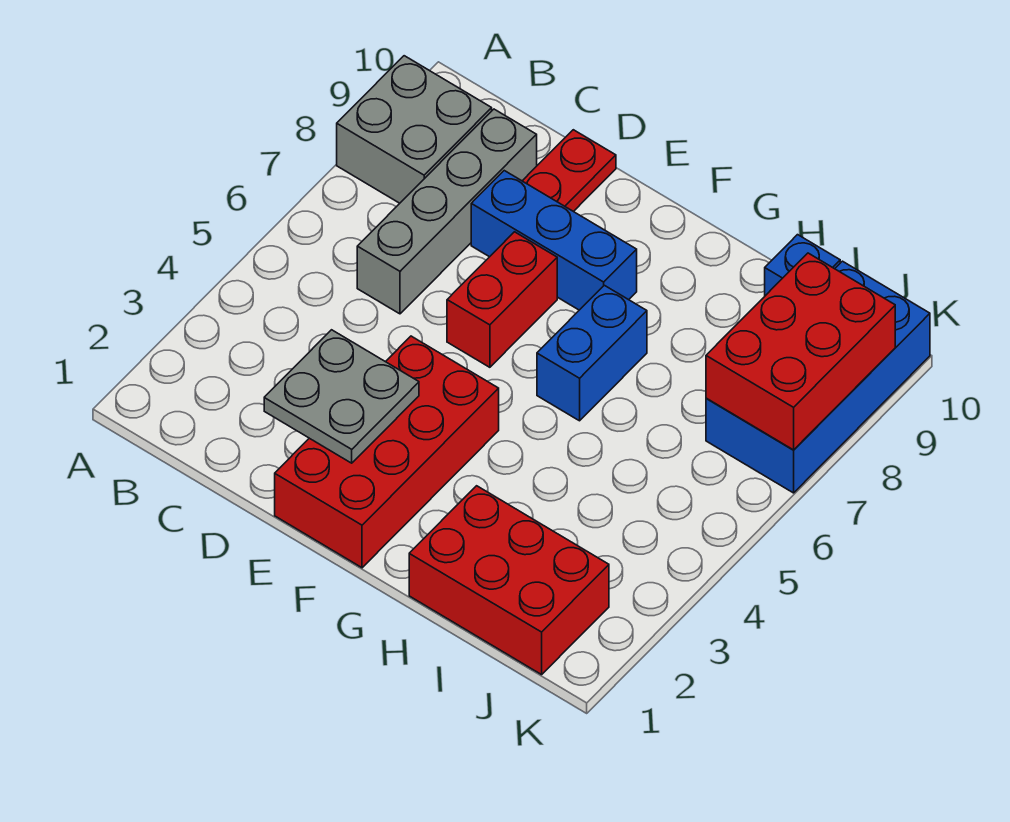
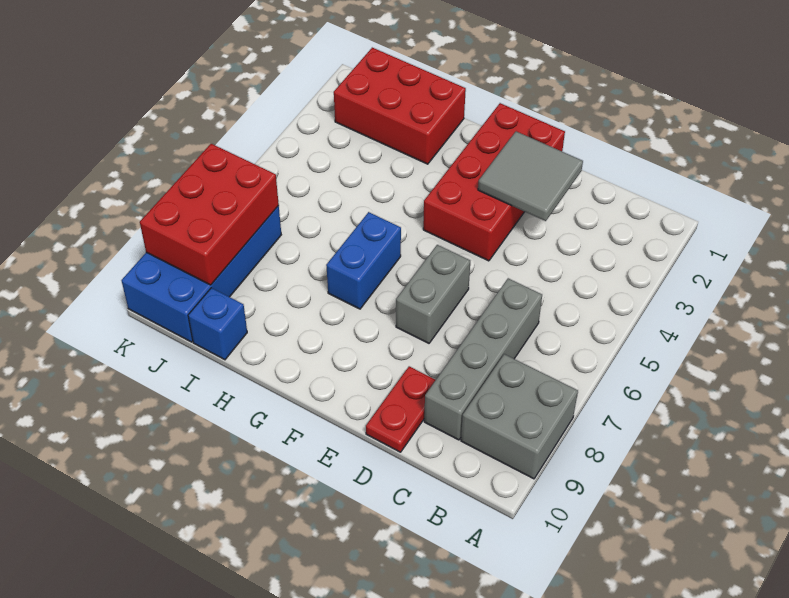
grey plate D2:E3 level 2 -> grey tile D2:E3 level 2
blue brick D8:F8 level 1 -> none
red brick E6:E7 level 1 -> grey brick E6:E7 level 1

